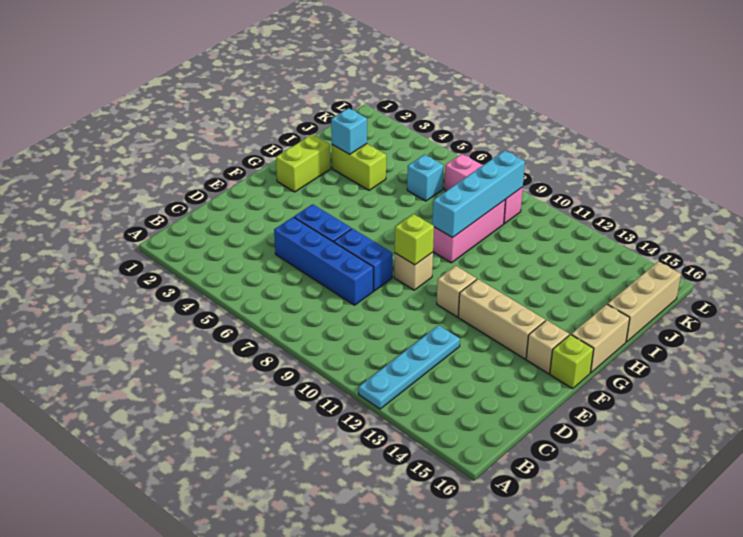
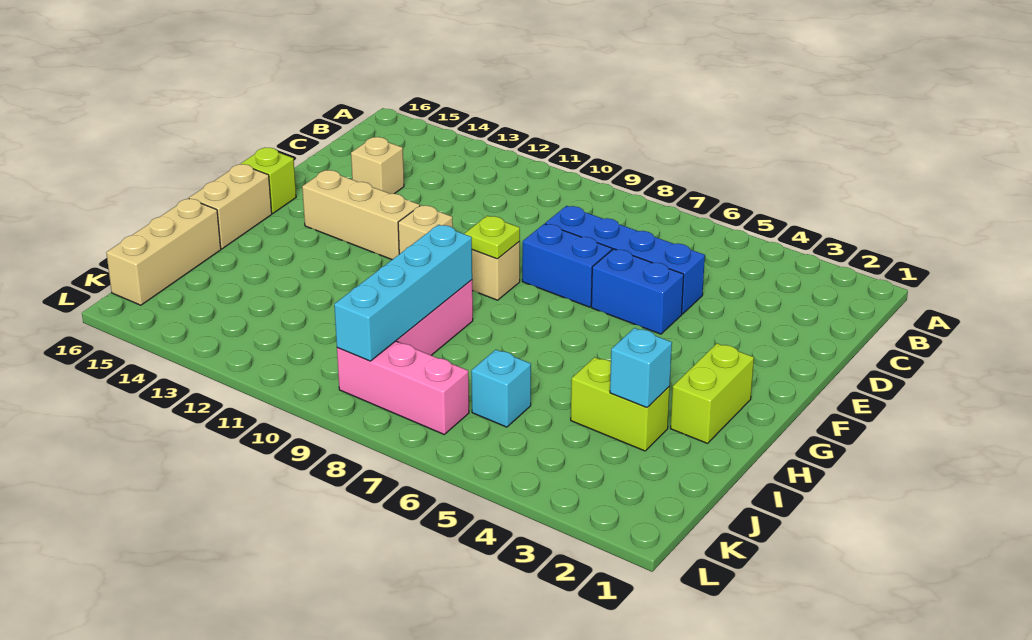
cyan plate A12:D12 level 1 -> none
lime brick F9 level 2 -> lime plate F9 level 2
tan brick F15 level 1 -> tan brick D14 level 1

